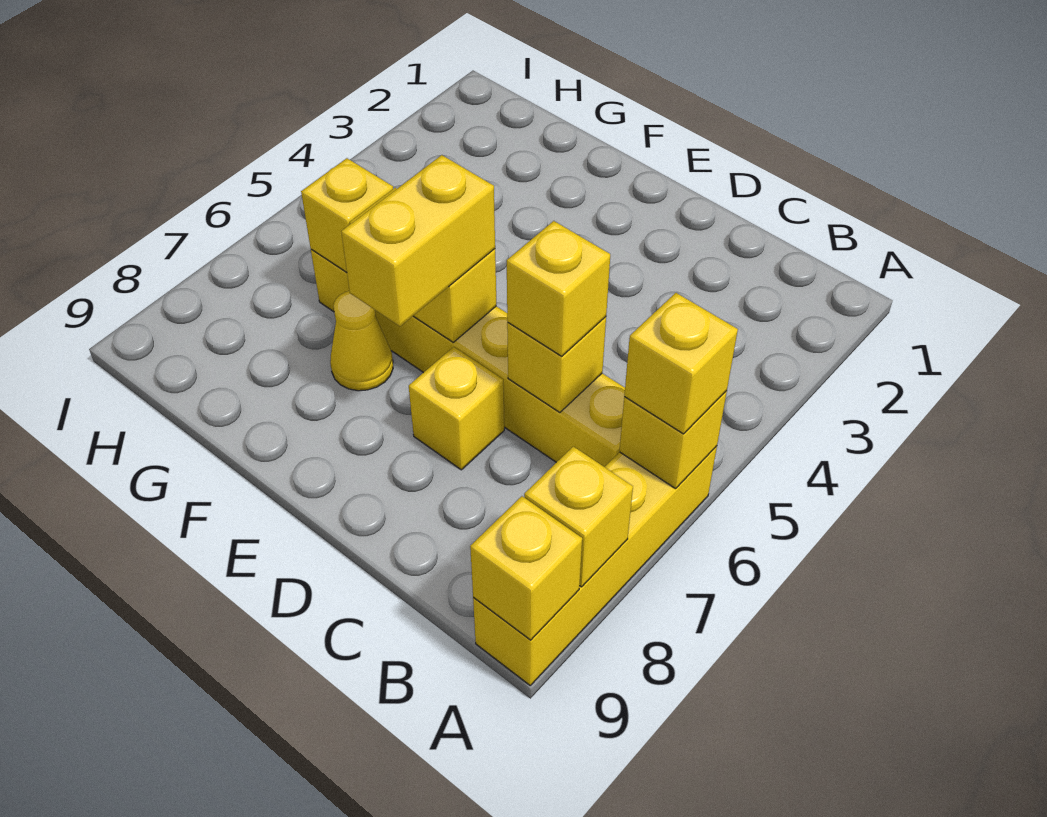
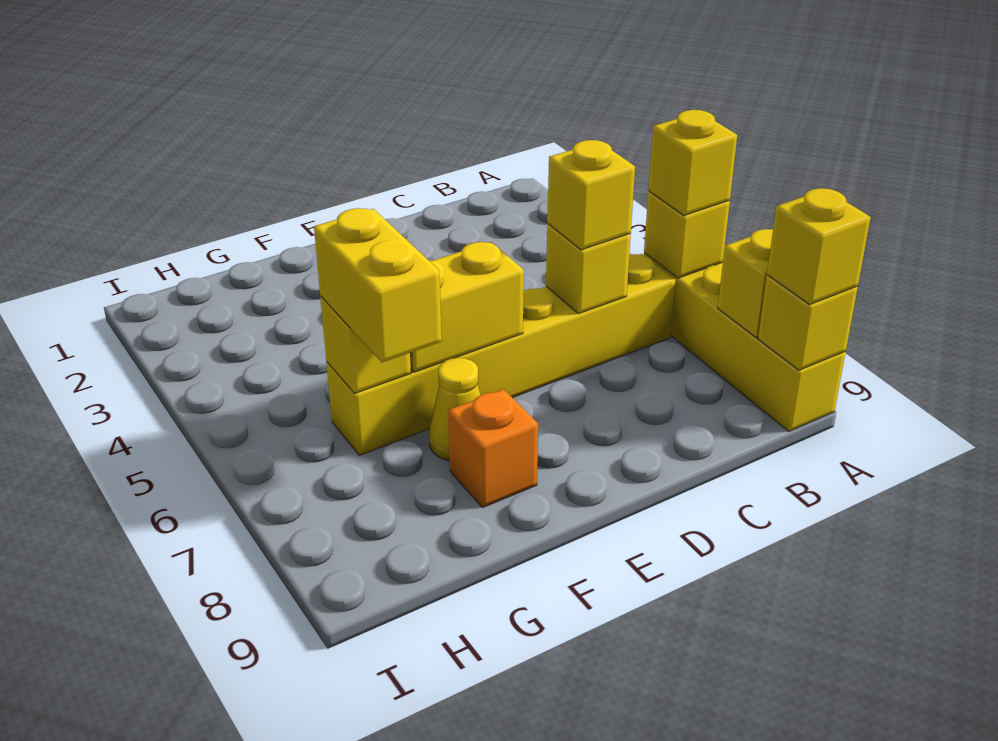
yellow brick D7 level 1 -> yellow brick A9 level 3
yellow brick E6:E7 level 3 -> yellow brick G6:G7 level 3
none -> orange brick F8 level 1

